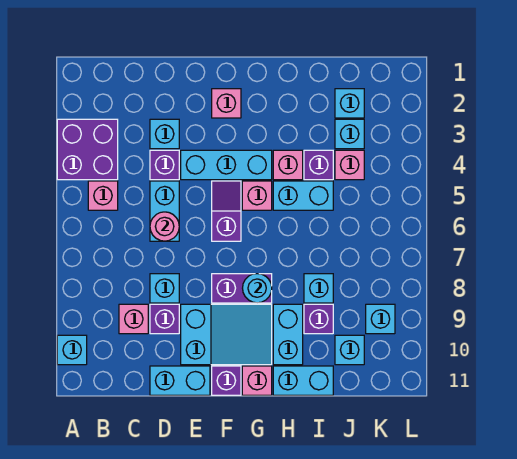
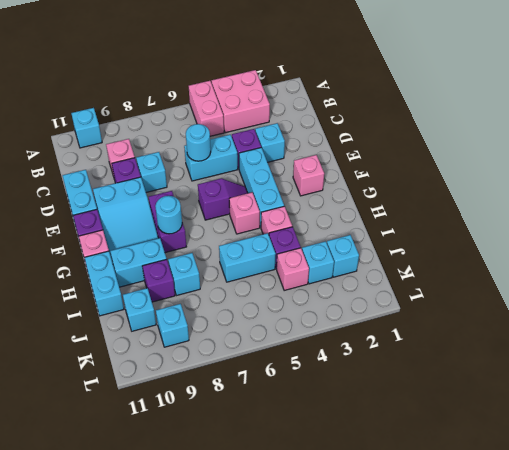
purple brick A3:B4 level 1 -> pink brick A3:B4 level 1
pink brick B5 level 1 -> pink brick A5:B5 level 1
pink round brick D6 level 2 -> cyan round brick D6 level 2
cyan brick H5:I5 level 1 -> cyan brick I5:I6 level 1

